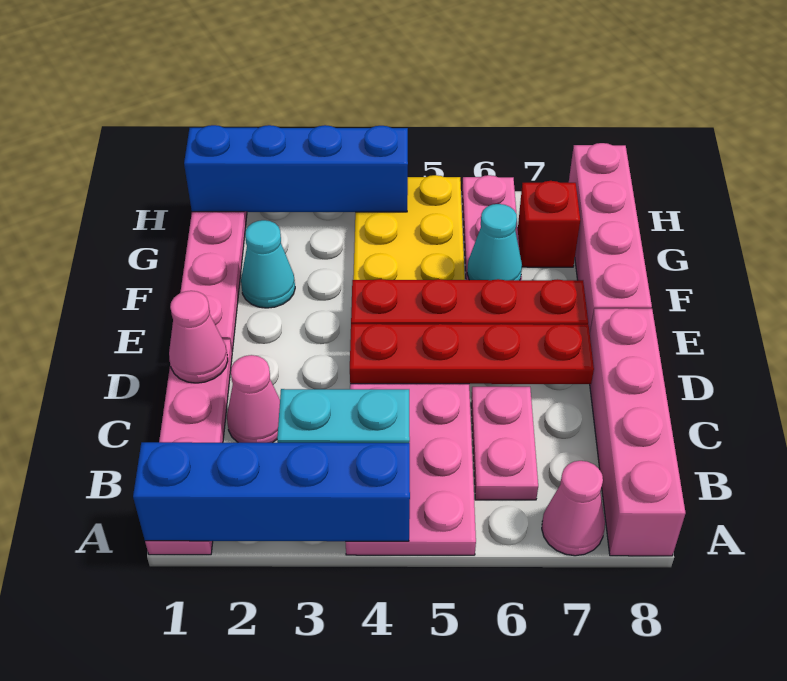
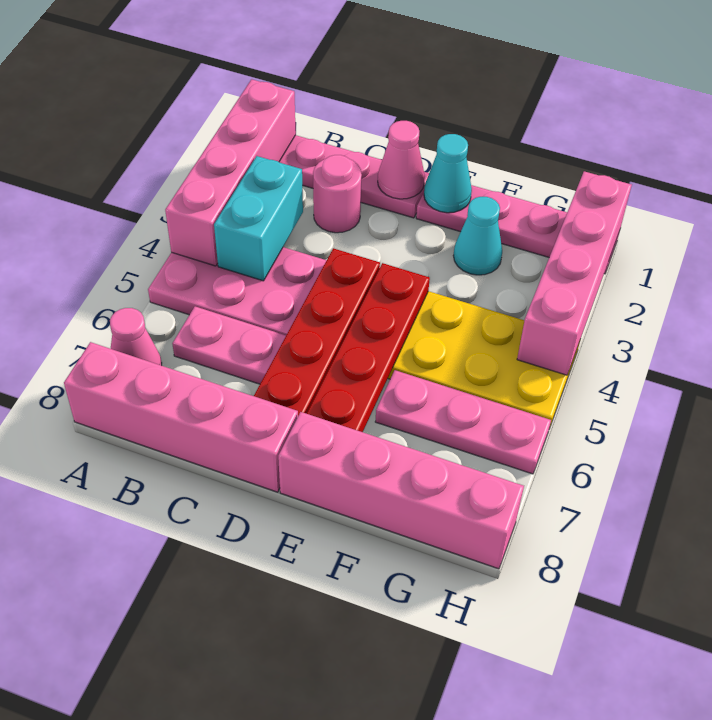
blue brick A1:A4 level 2 -> pink brick A1:A4 level 2
pink cone C2 level 1 -> pink round brick C2 level 1
cyan cone F6 level 2 -> cyan cone E1 level 2
red brick G7 level 1 -> none
blue brick H1:H4 level 2 -> pink brick H1:H4 level 2

